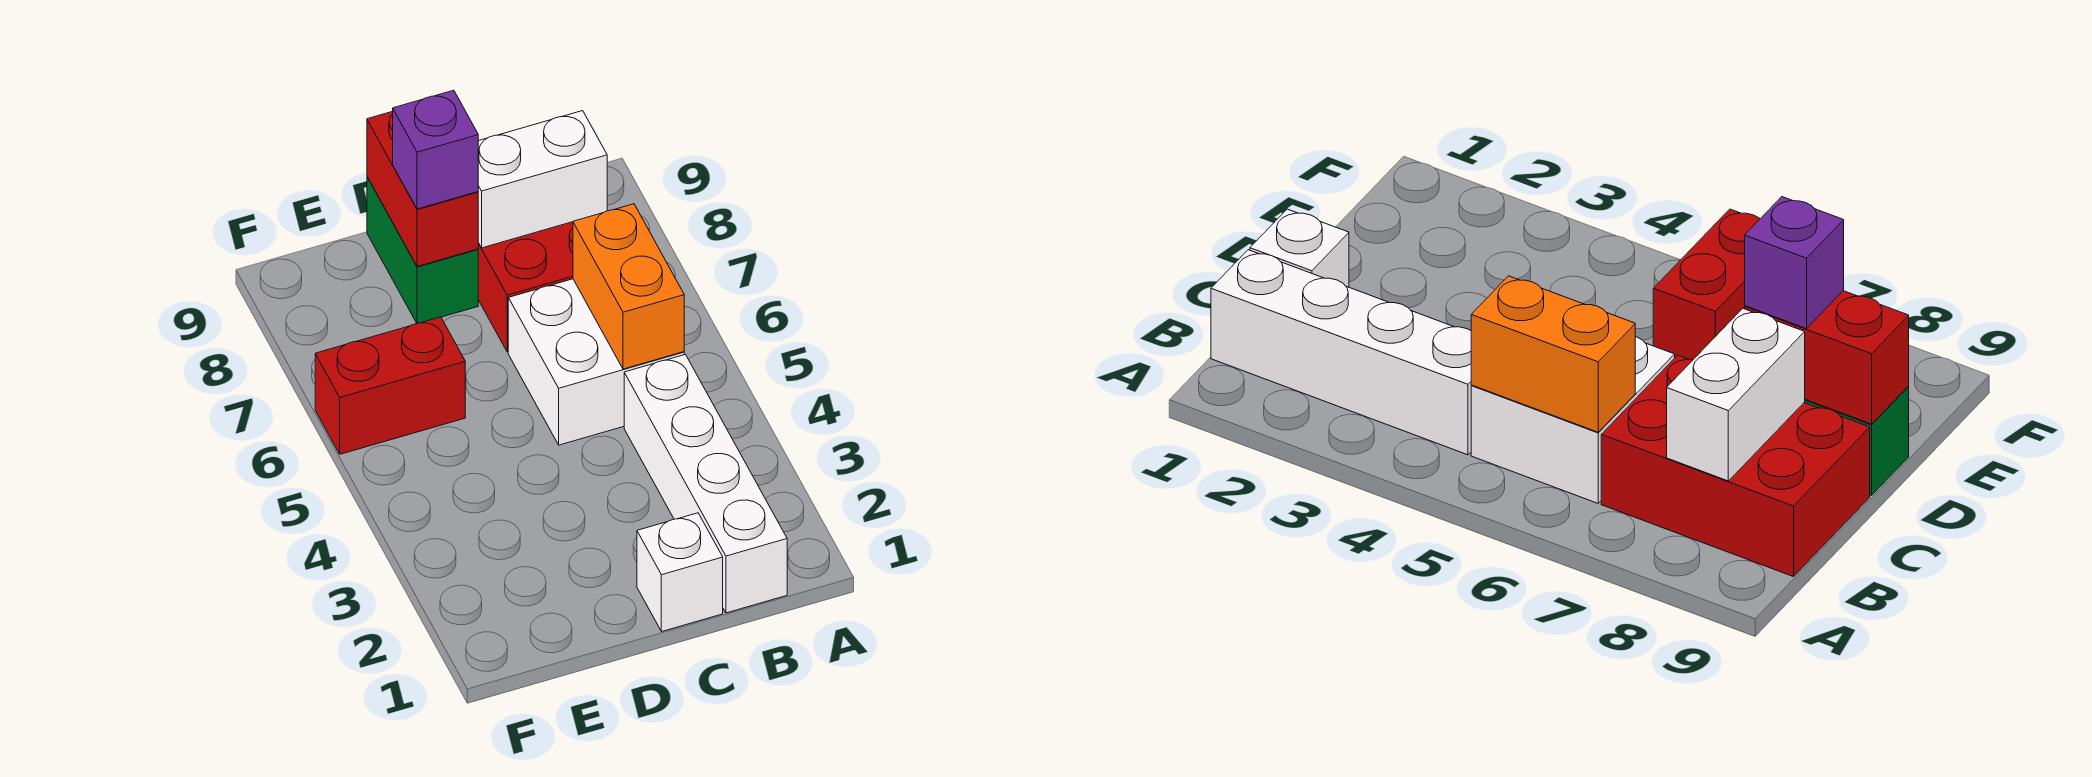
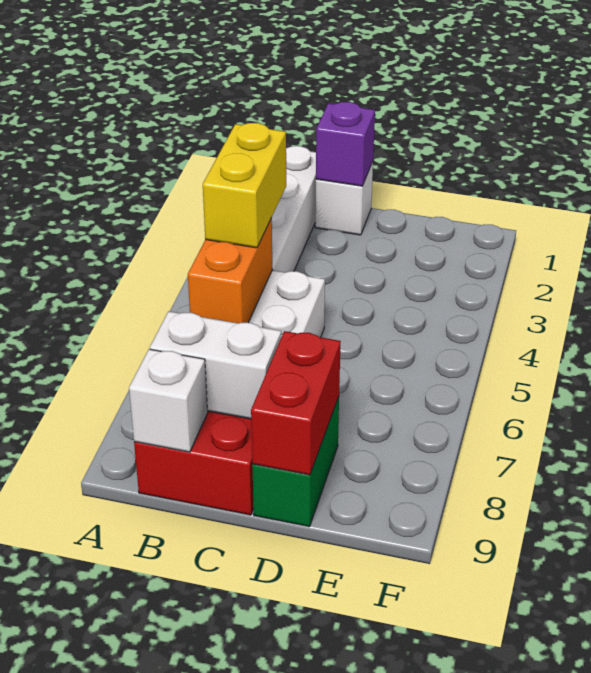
none -> yellow brick B4:B5 level 3
none -> white brick B9 level 2
purple brick D8 level 3 -> purple brick C1 level 2
red brick E6:F6 level 1 -> none

